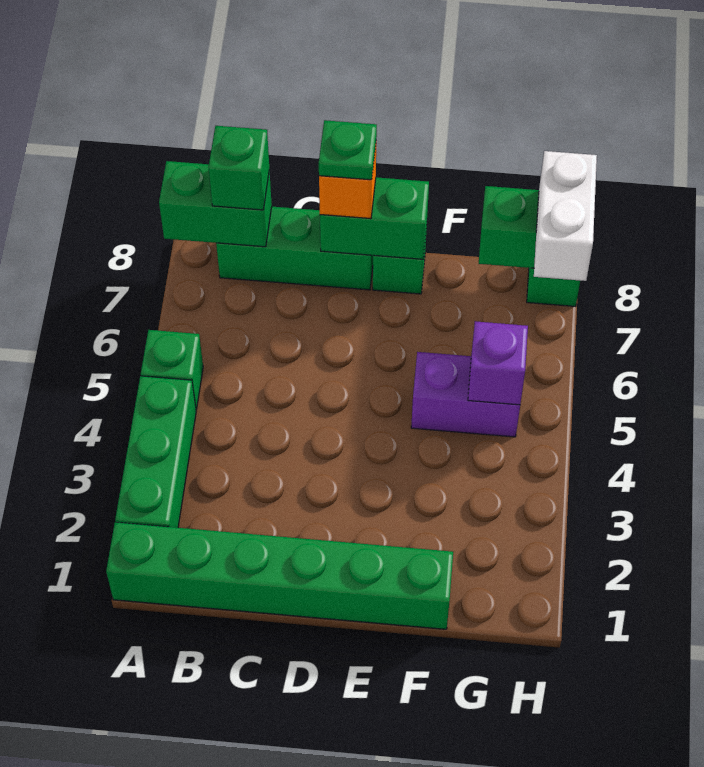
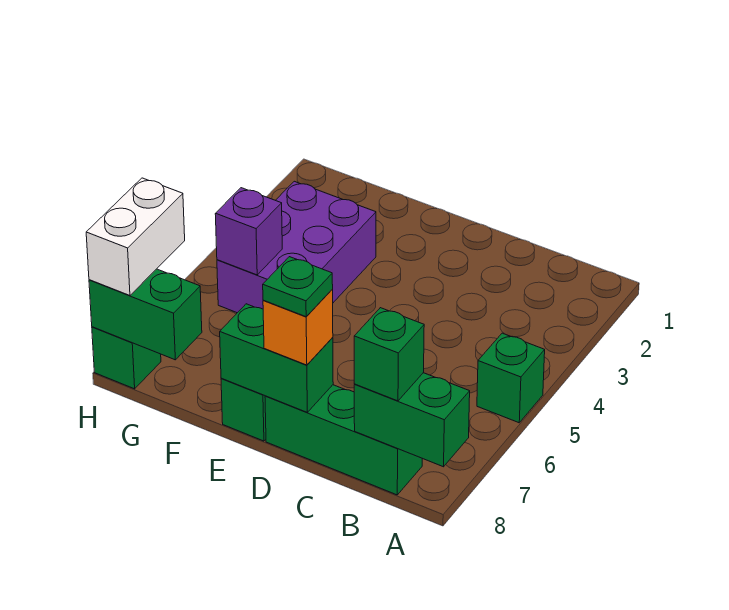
green brick A1:F1 level 1 -> none
green brick A2:A4 level 1 -> none
purple brick F5:G5 level 1 -> purple brick F3:G5 level 1

